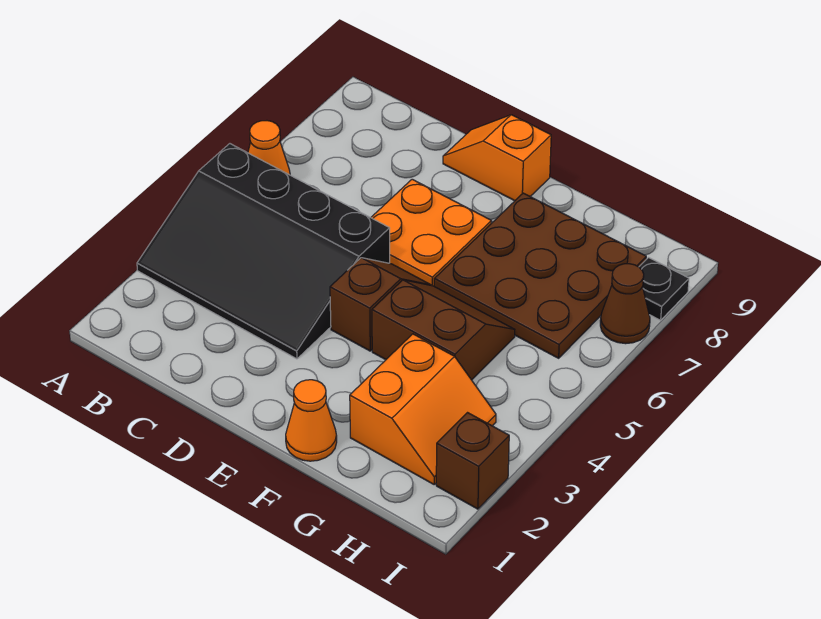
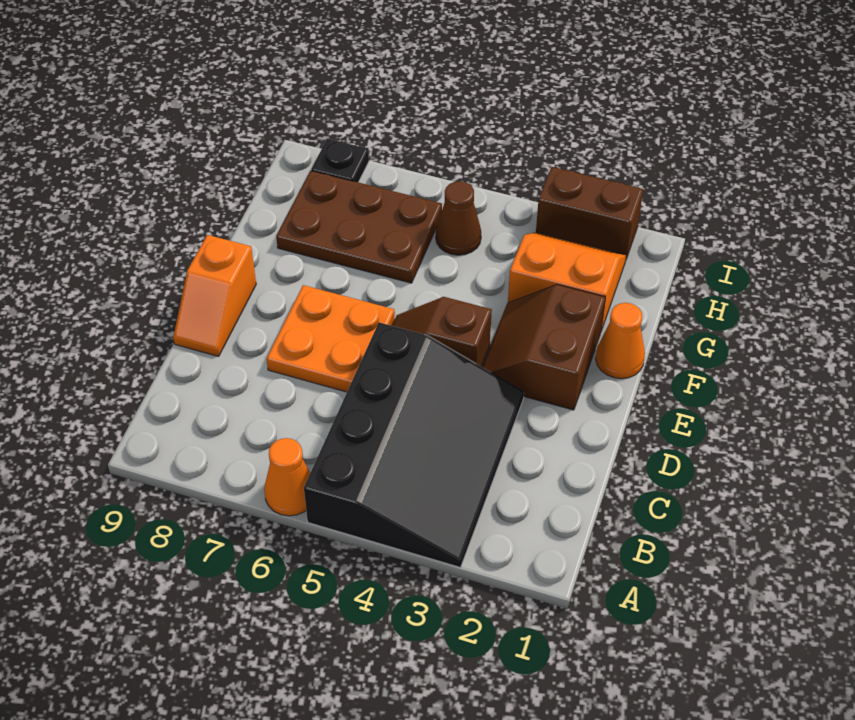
brown slope F4:G5 level 1 top 4 -> brown slope E2:F3 level 1 top 2
brown plate F6:H8 level 1 -> brown plate G6:H8 level 1
brown brick I2 level 1 -> brown brick I2:I3 level 1
brown cone I7 level 1 -> brown cone H5 level 1

